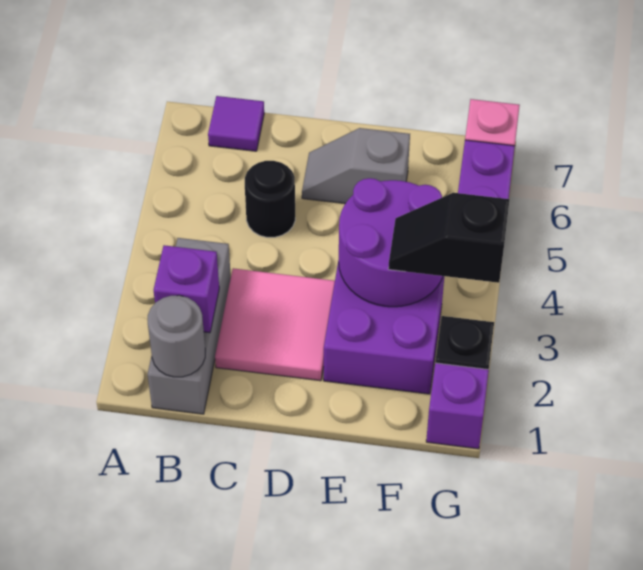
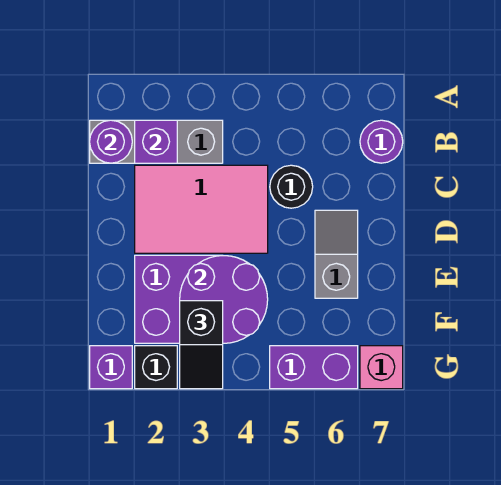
grey round brick B1 level 2 -> purple round brick B1 level 2
purple tile B7 level 1 -> purple round brick B7 level 1
pink tile C2:D3 level 1 -> pink tile C2:D4 level 1
black slope F3:G3 level 3 top G -> black slope F3:G3 level 3 top F

